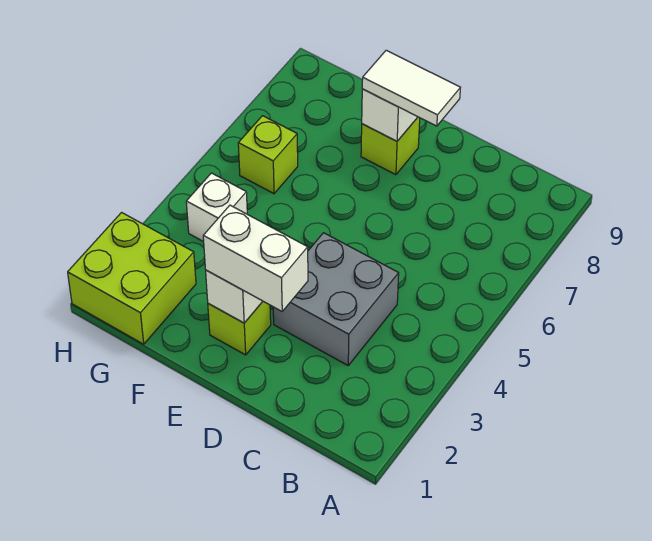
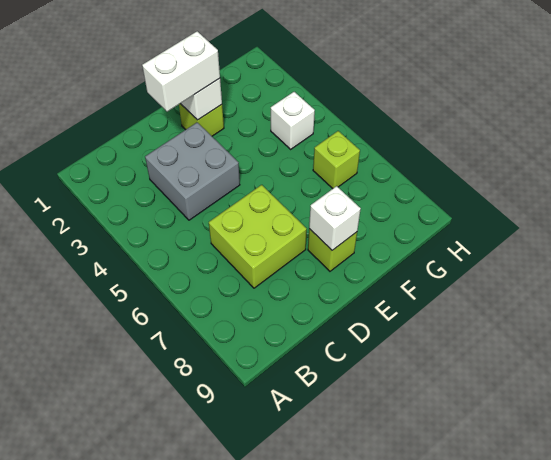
white tile D8:E8 level 3 -> none
lime brick G1:H2 level 1 -> lime brick C6:D7 level 1

